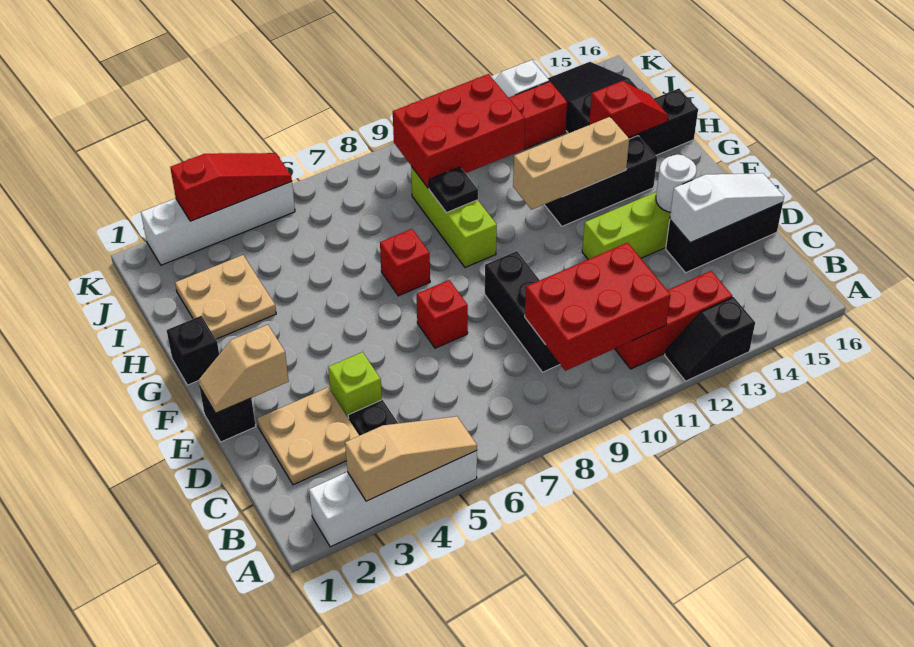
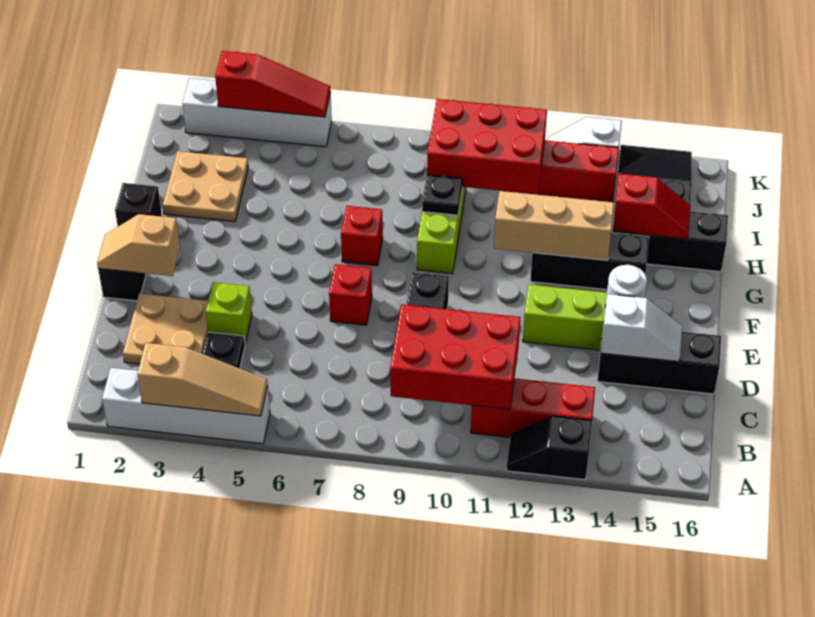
white slope D14:D16 level 2 top 14 -> white slope D14:D15 level 2 top 14

